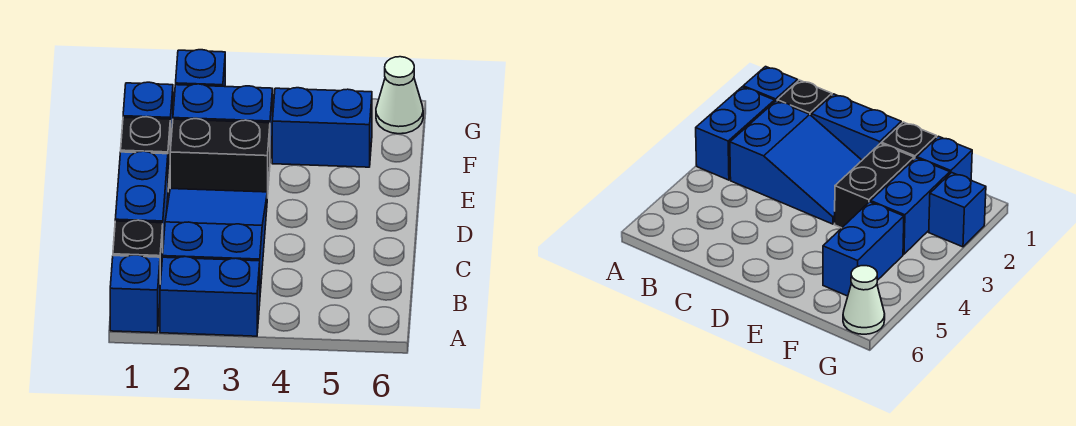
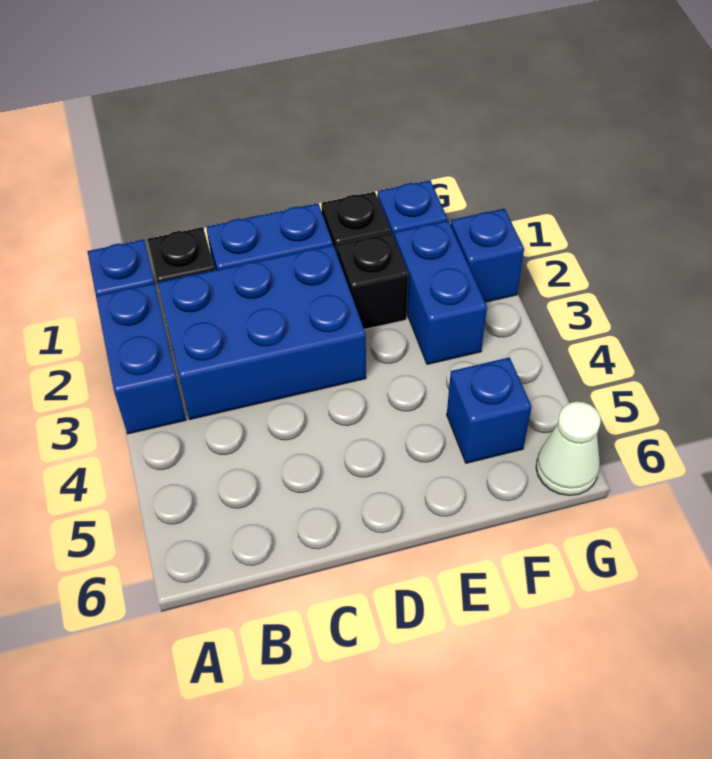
blue slope B2:D3 level 1 top B -> blue brick B2:D3 level 1
black brick E2:E3 level 1 -> black brick E2 level 1
blue brick F4:F5 level 1 -> blue brick F5 level 1

